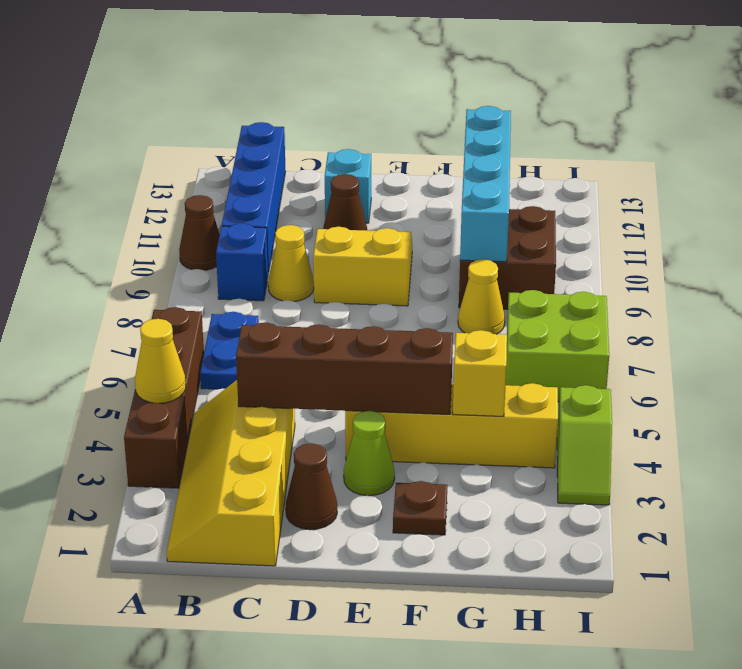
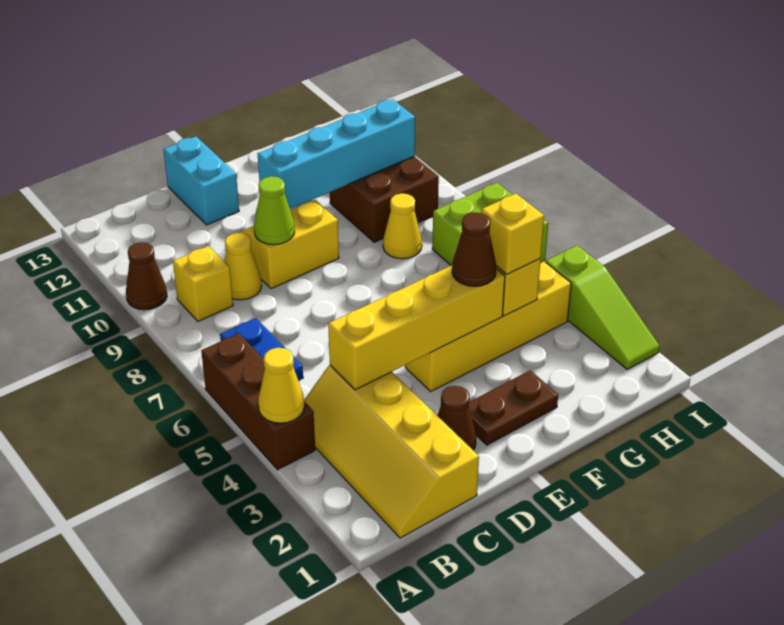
brown brick A3:A6 level 1 -> brown brick A4:A6 level 1
blue brick B9 level 1 -> yellow brick B9 level 1
blue brick B10:B13 level 1 -> none
brown brick C4:F4 level 2 -> yellow brick C4:F4 level 2
brown cone D11 level 1 -> brown cone F4 level 3
cyan brick D12 level 1 -> cyan brick D12:D13 level 1
lime cone E3 level 1 -> lime cone D9 level 2
brown plate F2 level 1 -> brown plate E2:F2 level 1
none -> yellow brick G4 level 3
cyan brick G9:G12 level 2 -> cyan brick E10:H10 level 2
lime slope I3:I4 level 1 top 4 -> lime slope I2:I4 level 1 top 4

